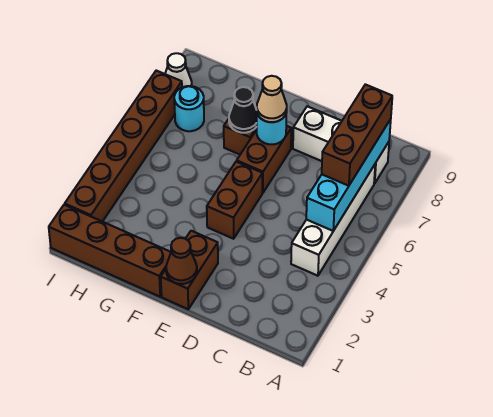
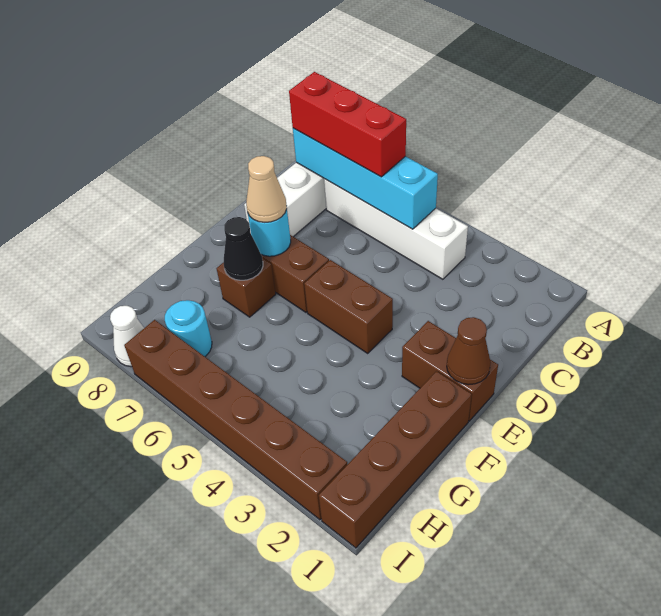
brown brick B6:B8 level 3 -> red brick B6:B8 level 3

